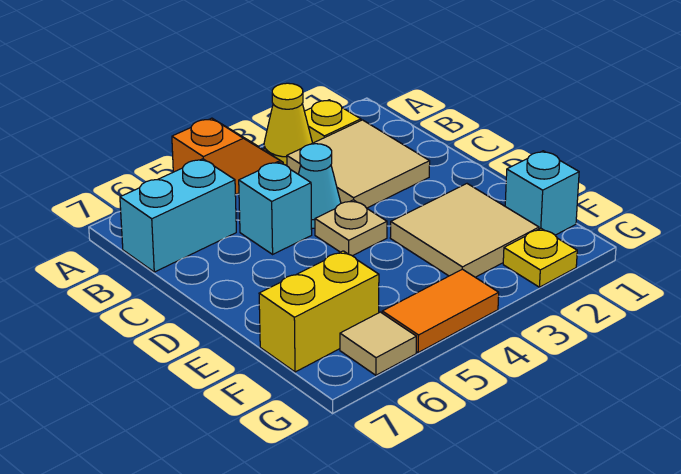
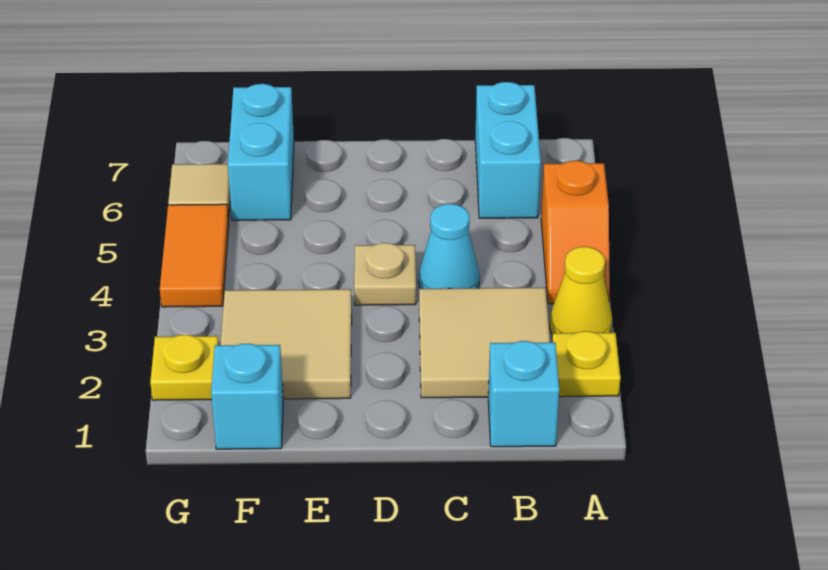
cyan brick C5 level 1 -> cyan brick B1 level 1
yellow brick F6:F7 level 1 -> cyan brick F6:F7 level 1

